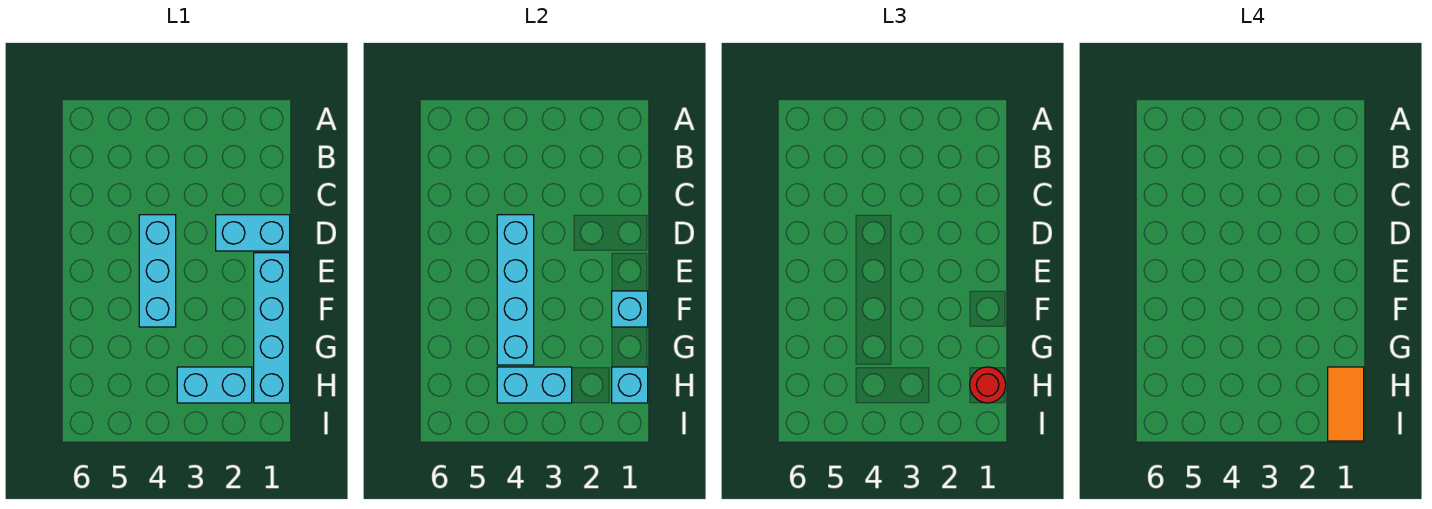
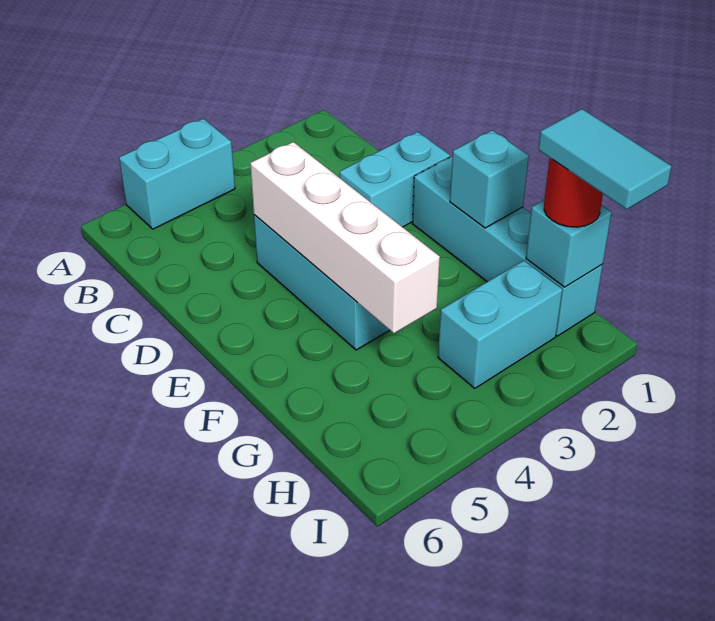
cyan brick D4:G4 level 2 -> white brick D4:G4 level 2
orange tile H1:I1 level 4 -> cyan tile H1:I1 level 4
cyan brick H3:H4 level 2 -> cyan brick A4:A5 level 1

